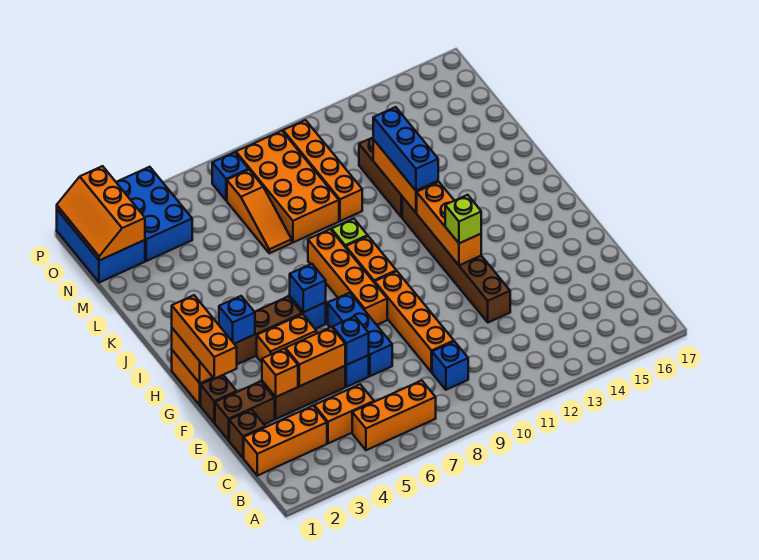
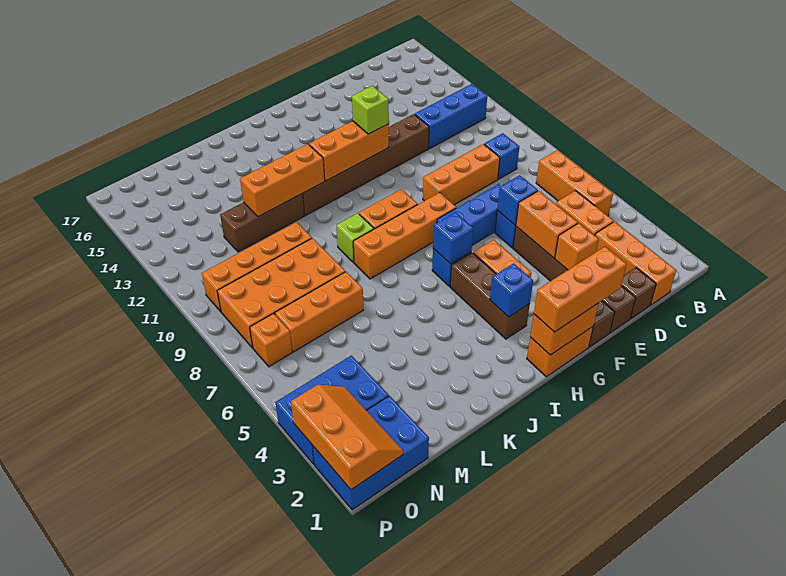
orange brick D9:G9 level 1 -> orange brick D9:F9 level 1
blue brick J12:L12 level 3 -> blue brick B12:D12 level 1
orange slope L7:N7 level 1 top N -> orange brick L7:N7 level 1
orange slope N1:P2 level 2 top 2 -> orange slope O1:P3 level 2 top P
blue brick O7 level 1 -> orange brick O7 level 1

